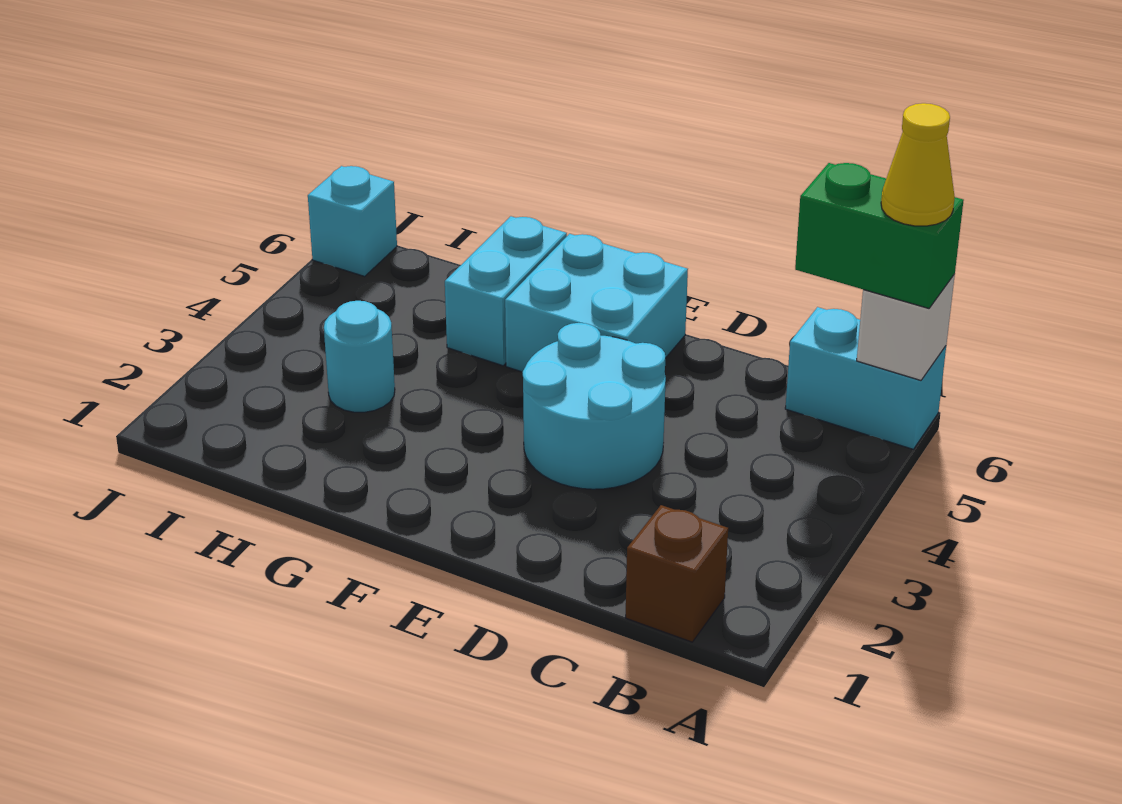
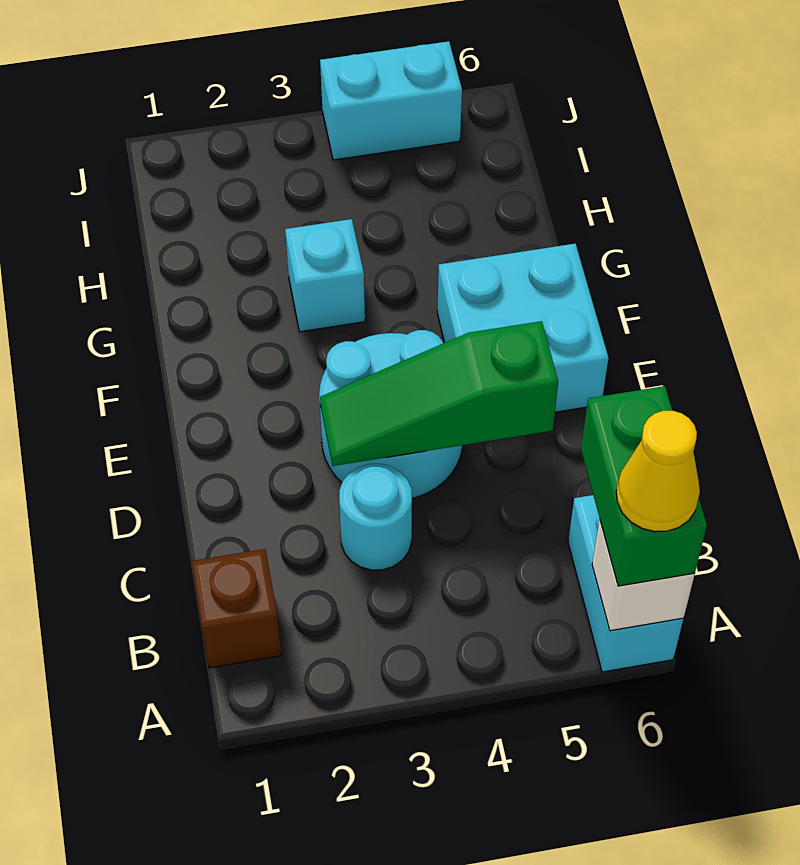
none -> green slope D3:D5 level 2 top 5
cyan brick G5:G6 level 1 -> cyan brick J4:J5 level 1
cyan round brick H3 level 1 -> cyan round brick C3 level 1
cyan brick J6 level 1 -> cyan brick G3 level 1

